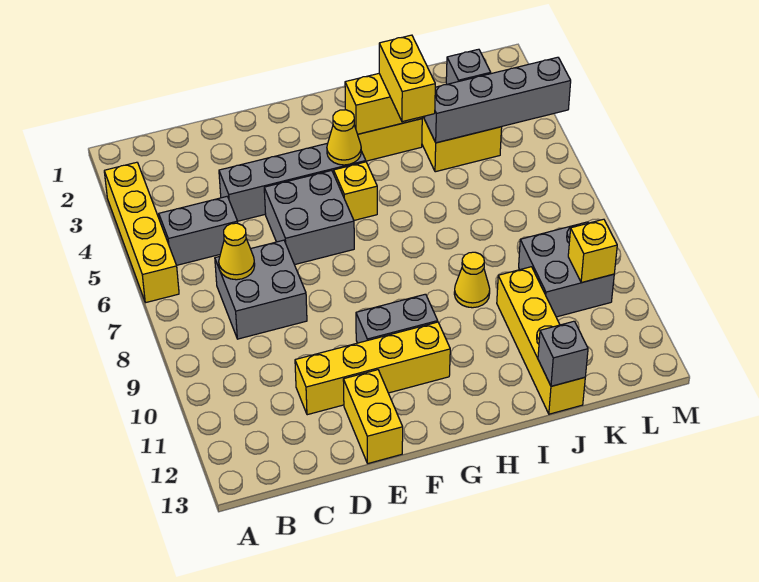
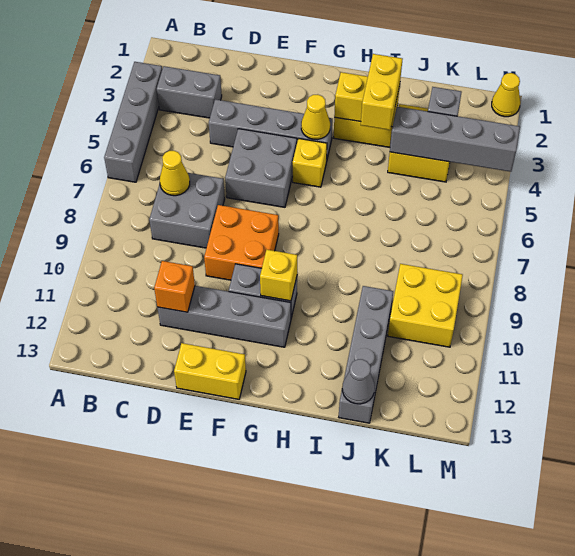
yellow brick A3:A6 level 1 -> grey brick A3:A6 level 1
grey brick B5:C5 level 1 -> grey brick B3:C3 level 1
yellow brick D11:G11 level 1 -> grey brick D11:G11 level 1
none -> orange brick D11 level 2
none -> orange brick E8:F9 level 1
yellow brick E12:E13 level 1 -> yellow brick E13:F13 level 1
yellow cone I9 level 1 -> yellow cone M1 level 1
yellow brick J10:J13 level 1 -> grey brick J10:J13 level 1
grey brick J13 level 2 -> grey cone J13 level 2
grey brick K9:L10 level 1 -> yellow brick K9:L10 level 1
yellow brick L10 level 2 -> yellow brick G10 level 2

